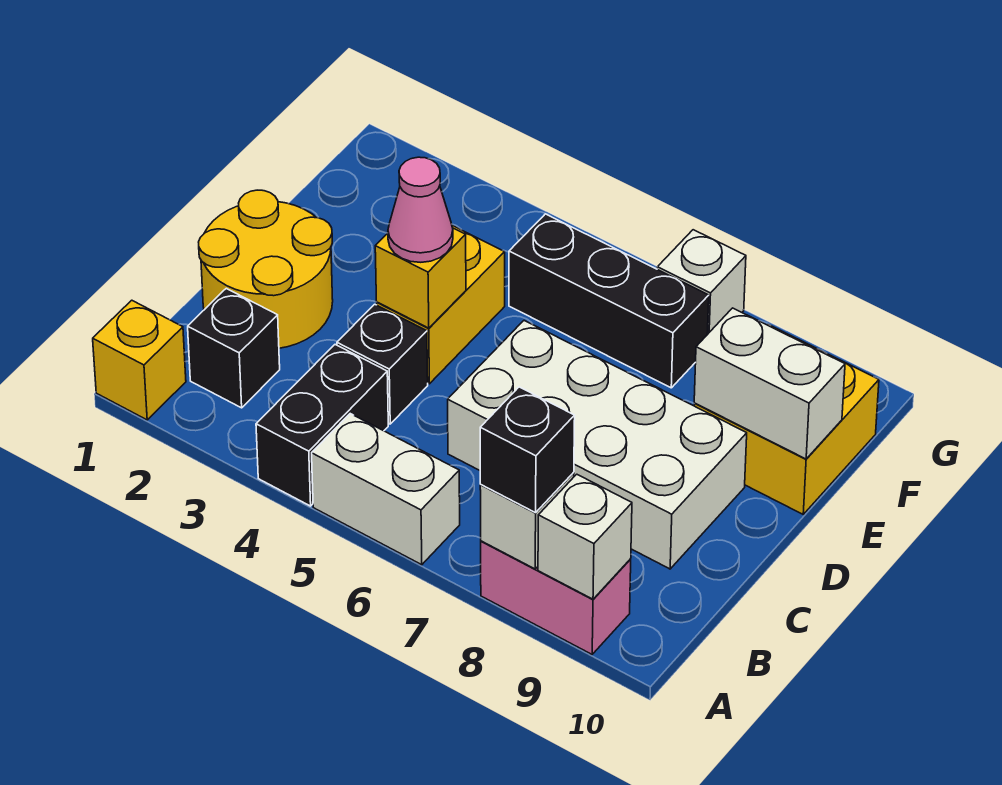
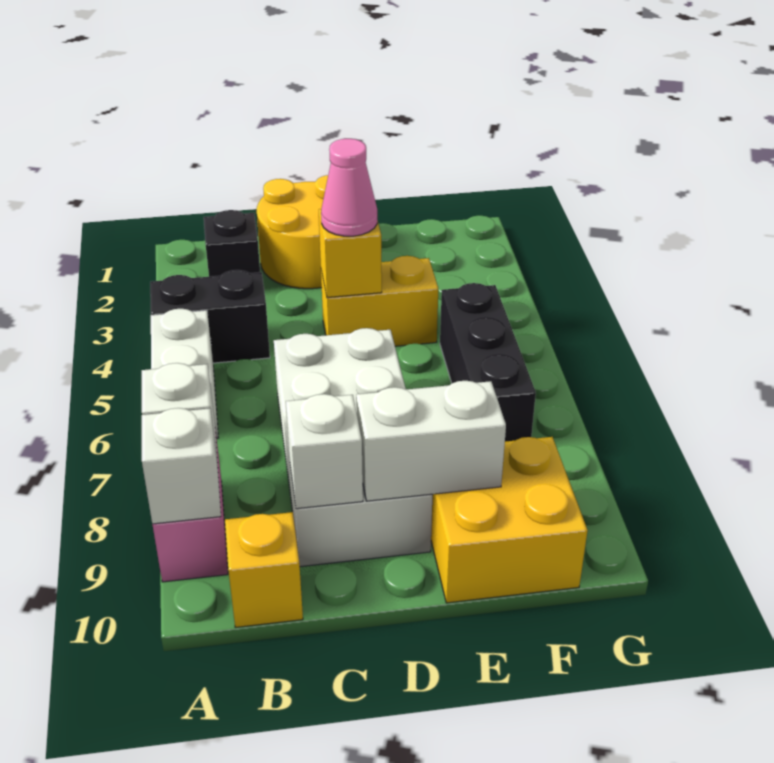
yellow brick A1 level 1 -> yellow brick B10 level 1
black brick A8 level 3 -> none
black brick C4 level 1 -> none
white brick E9:E10 level 2 -> white brick D9:E9 level 2
white brick G7 level 1 -> white brick C9 level 2

